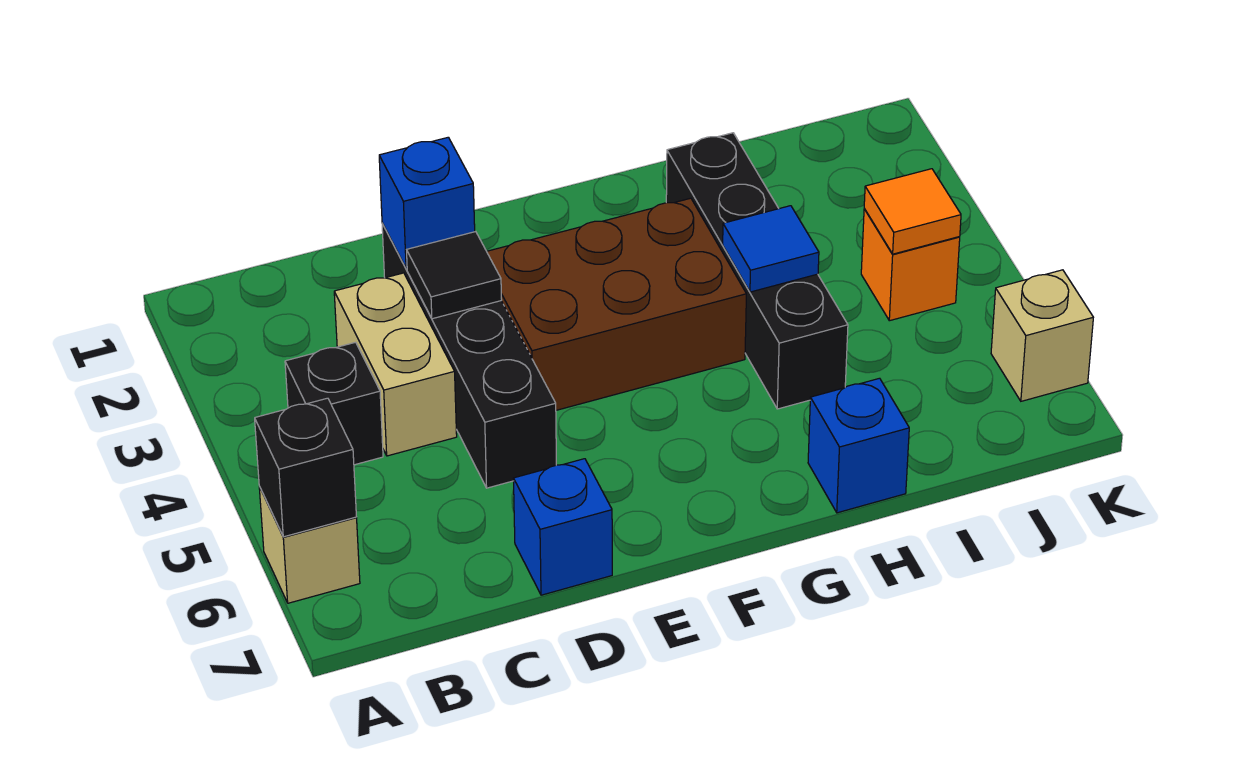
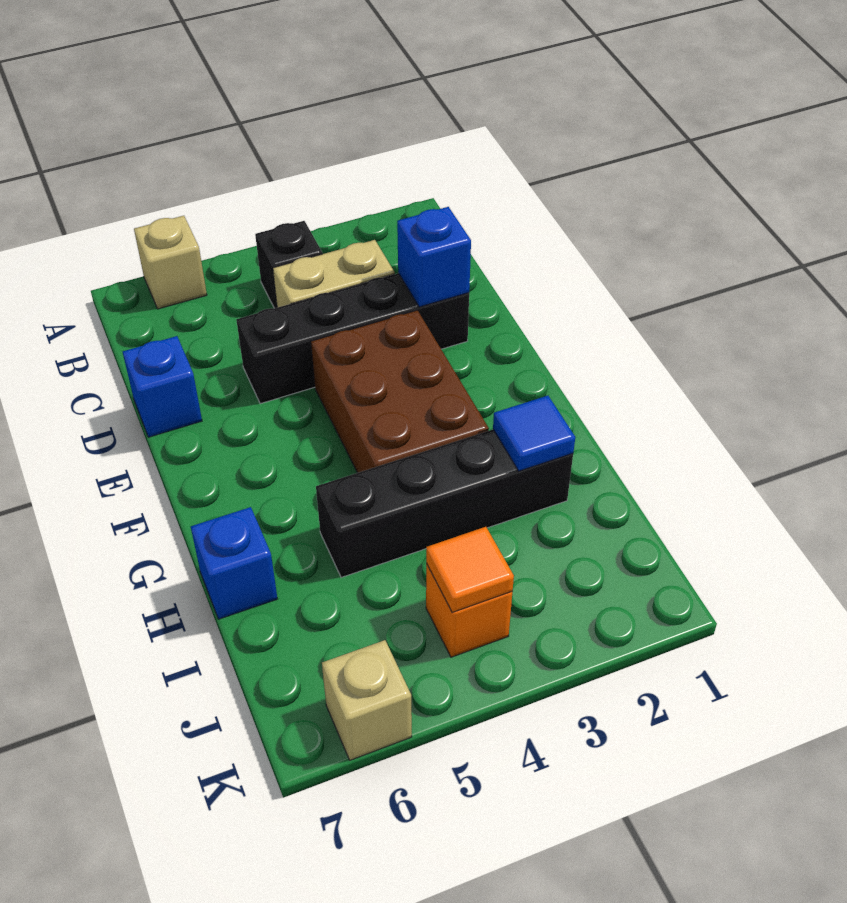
black brick A6 level 2 -> none
black tile D3 level 2 -> none
blue tile H4 level 2 -> blue tile H2 level 2

